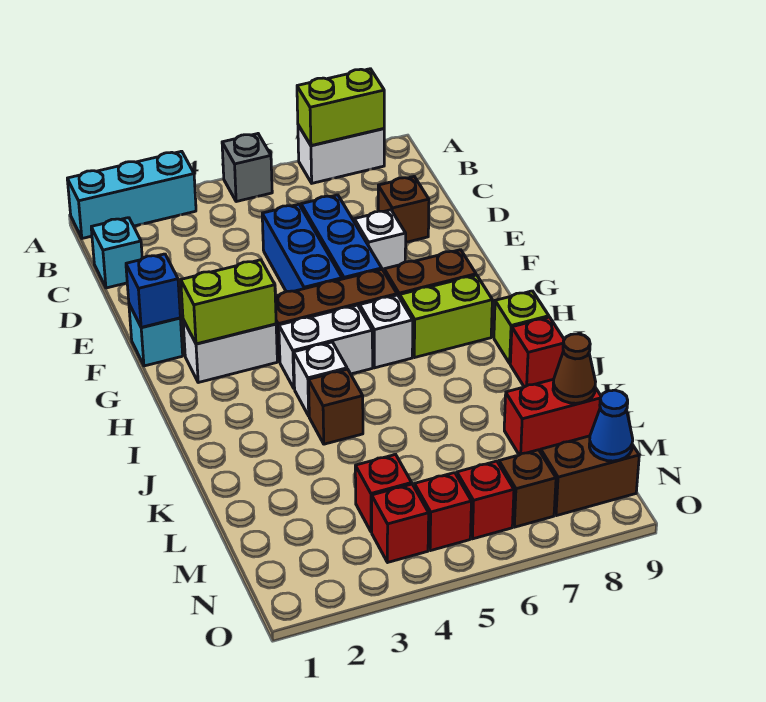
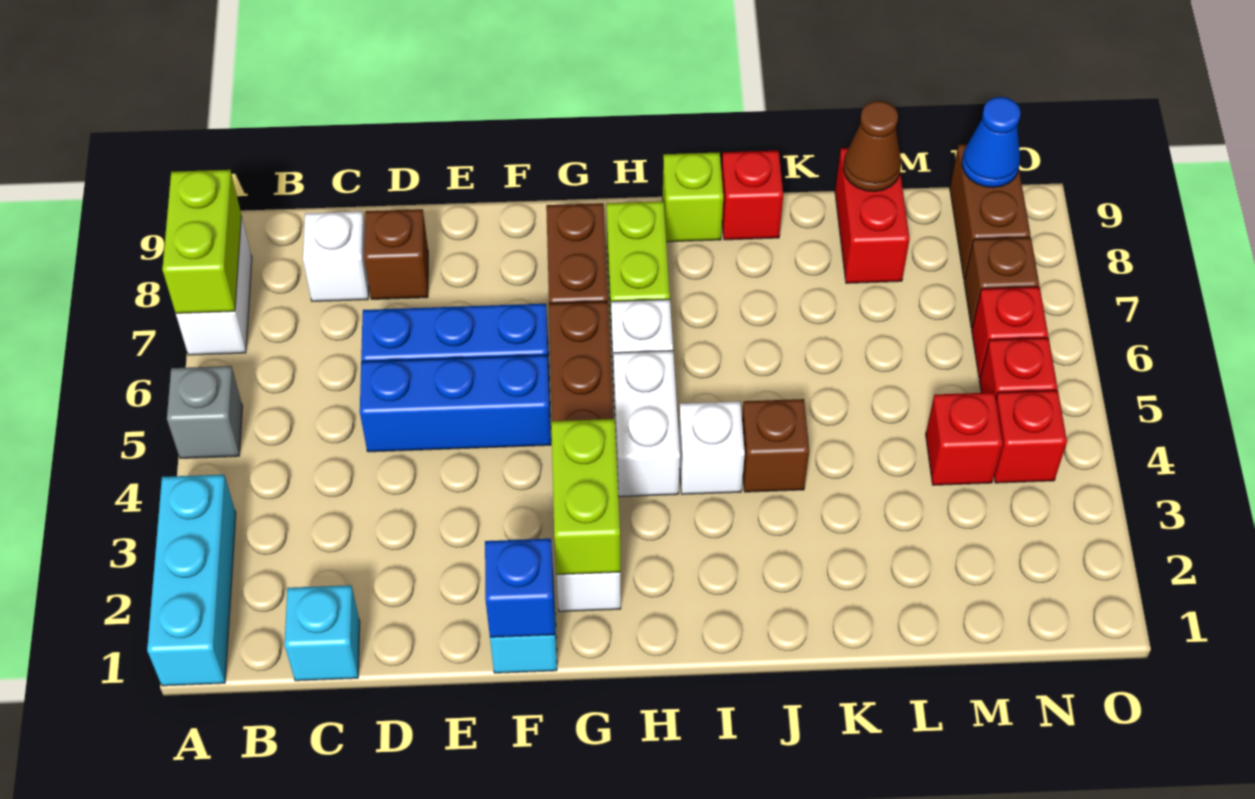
white brick E7 level 1 -> white brick C8 level 1

